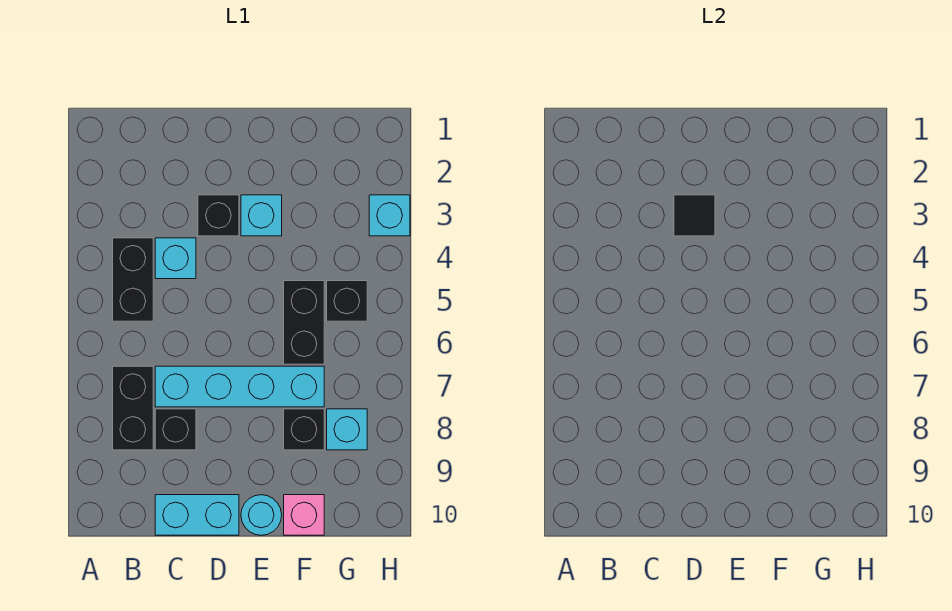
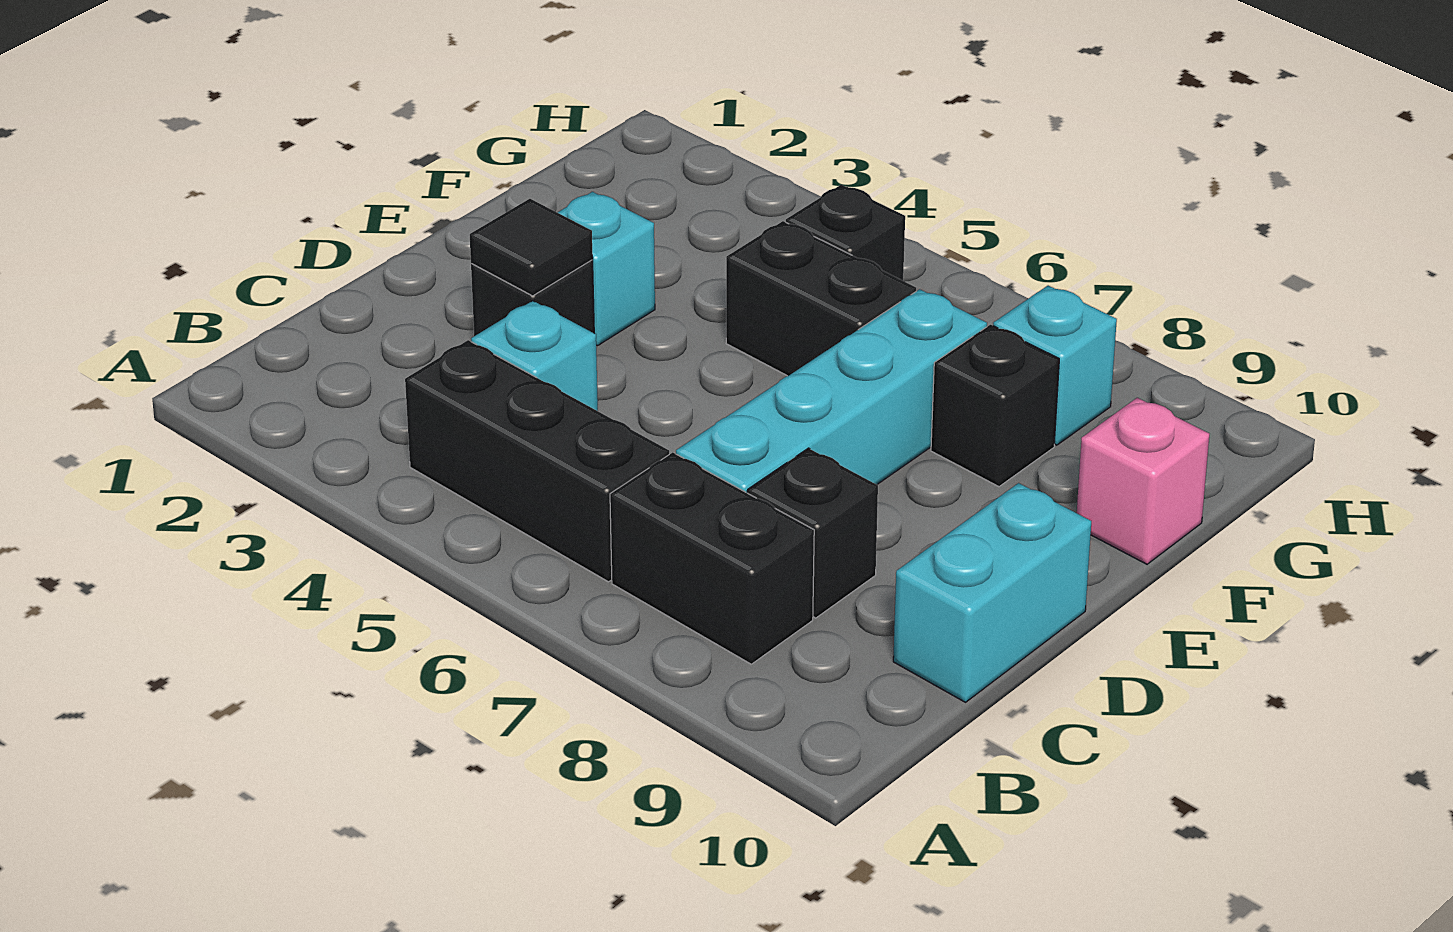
black brick B4:B5 level 1 -> black brick B4:B6 level 1
cyan round brick E10 level 1 -> none
cyan brick H3 level 1 -> none

